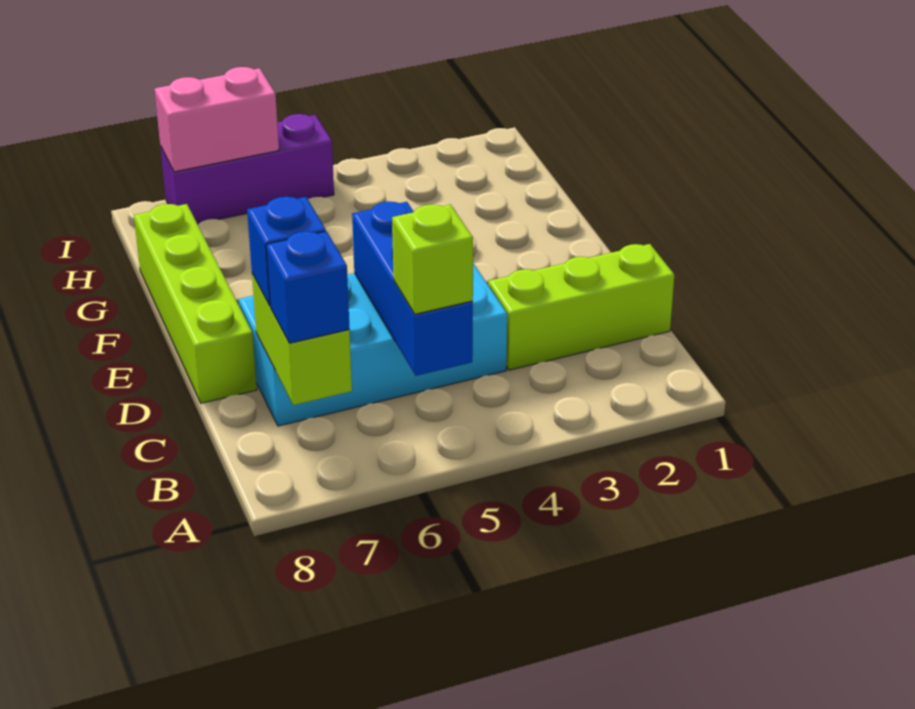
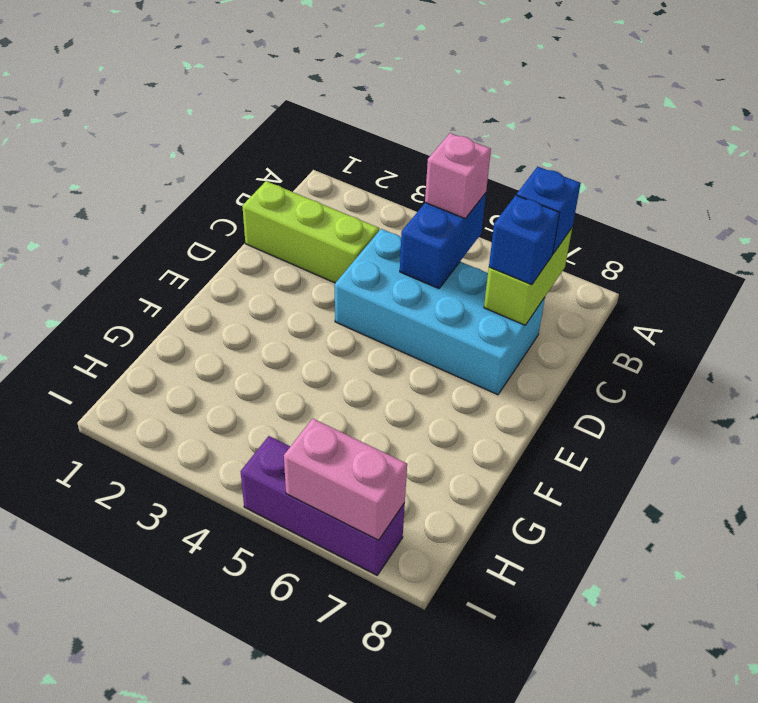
blue brick B5:D5 level 2 -> blue brick B5:C5 level 2
lime brick B5 level 3 -> pink brick B5 level 3
lime brick D8:G8 level 1 -> none

